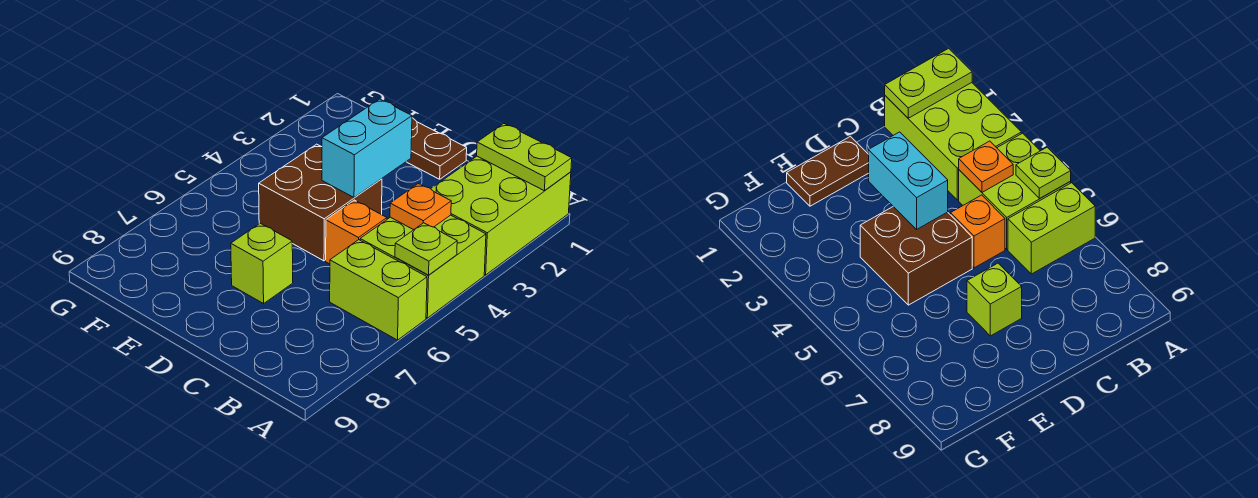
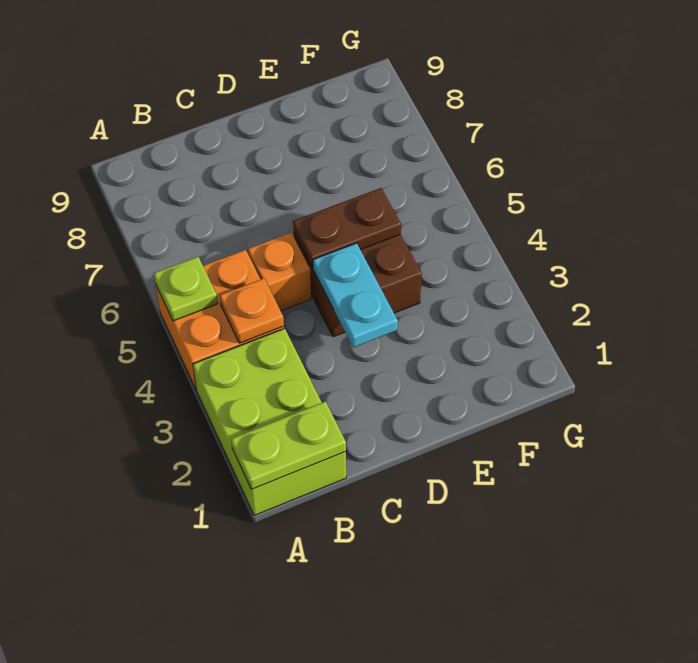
lime brick A4:B5 level 1 -> orange brick A4:B5 level 1
lime brick A6:B6 level 1 -> none
brown plate D1:E1 level 1 -> brown plate D5:E5 level 2
cyan brick D3:D4 level 2 -> cyan plate D3:D4 level 2
lime brick D7 level 1 -> none

